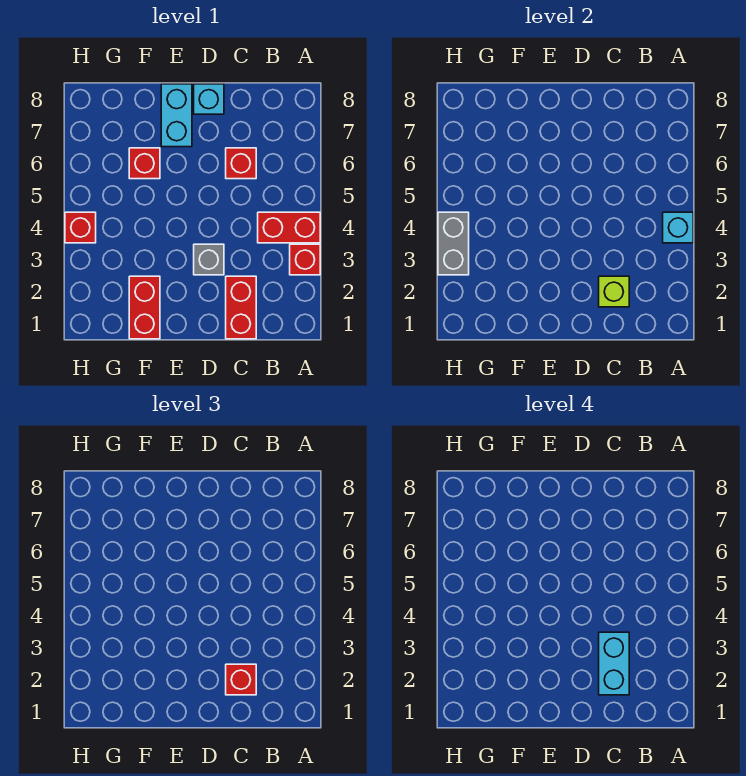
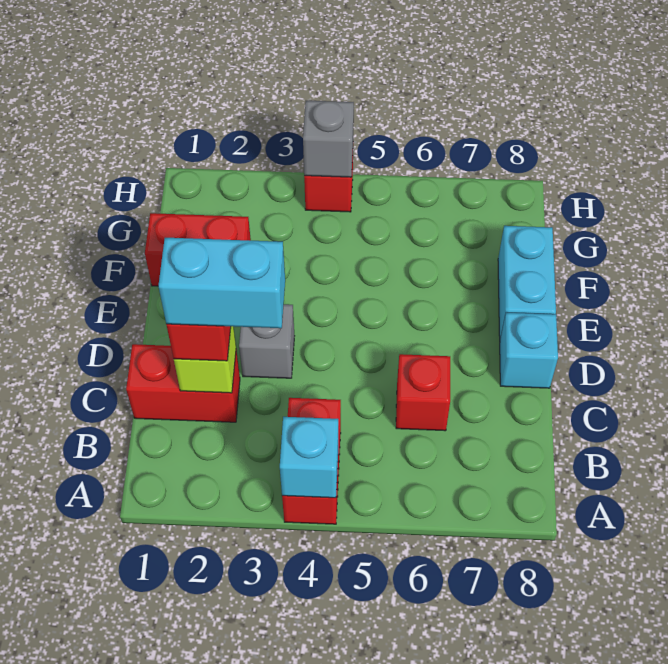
red brick A3 level 1 -> none
cyan brick E7:E8 level 1 -> cyan brick E8:F8 level 1
red brick F6 level 1 -> none
grey brick H3:H4 level 2 -> grey brick H4 level 2

